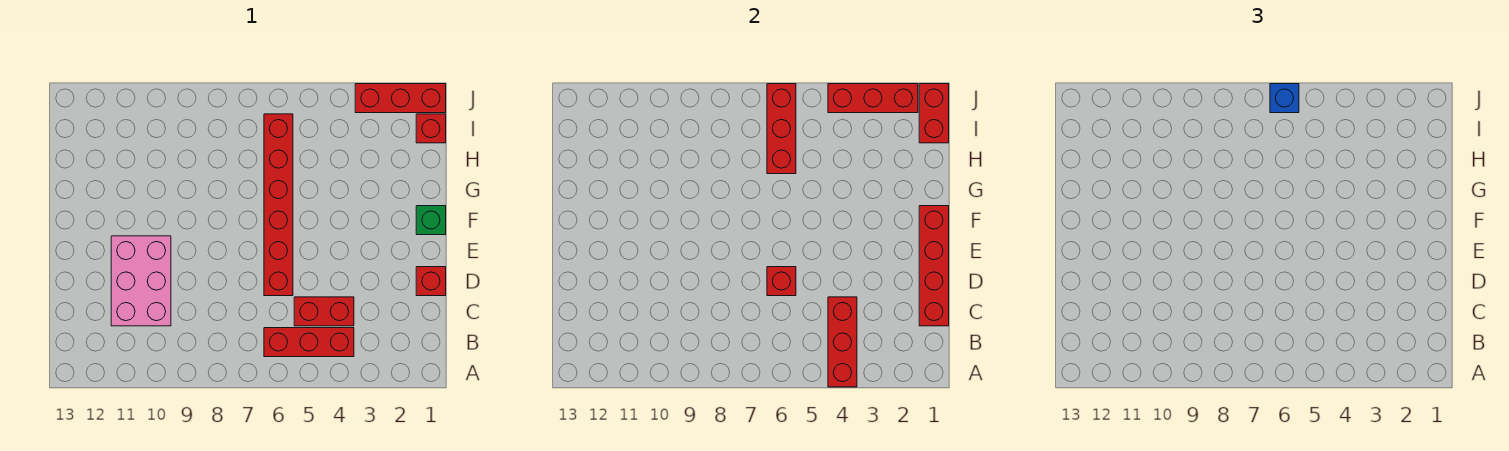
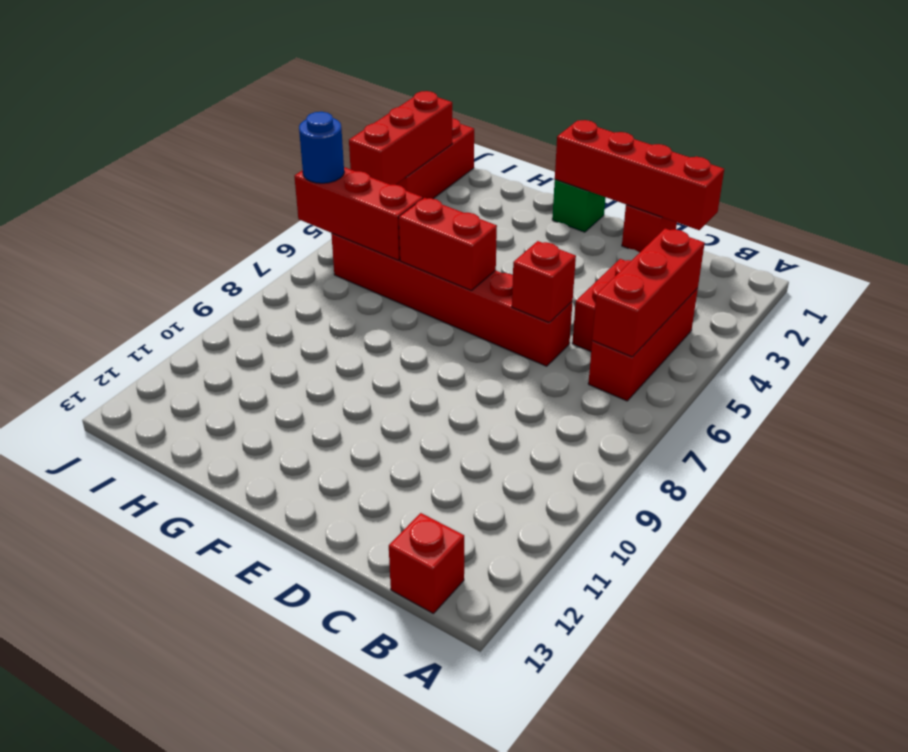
red brick A4:C4 level 2 -> red brick B4:B6 level 2
pink brick C10:E11 level 1 -> none
red brick I1 level 1 -> red brick B13 level 1
red brick I1:J1 level 2 -> red brick F6:G6 level 2
blue brick J6 level 3 -> blue round brick J6 level 3

